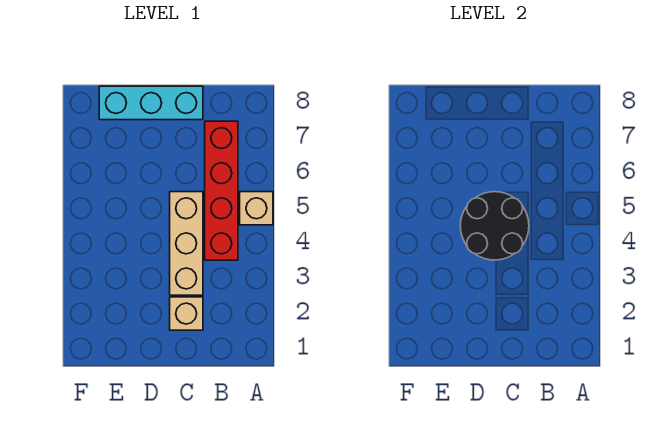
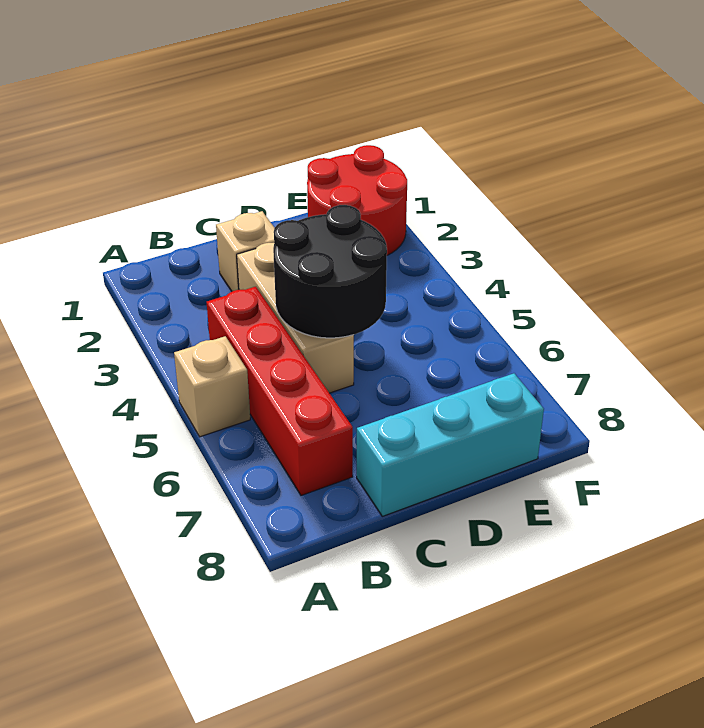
none -> red round brick E1:F2 level 1

